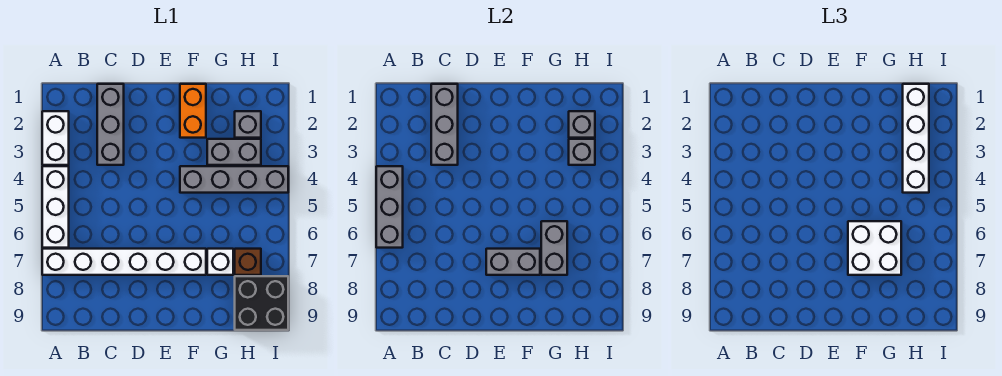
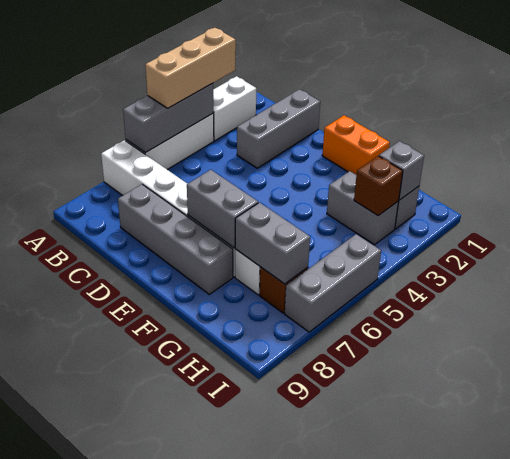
none -> tan brick A3:A5 level 3
grey brick C1:C3 level 2 -> grey brick I5:I7 level 1
orange brick F1:F2 level 1 -> orange brick E1:F1 level 1
grey brick F4:I4 level 1 -> grey brick C8:F8 level 1
white brick F6:G7 level 3 -> none
grey brick G6:G7 level 2 -> grey brick G7:H7 level 2
white brick H1:H4 level 3 -> none
grey brick H3 level 2 -> brown brick H3 level 2
black brick H8:I9 level 1 -> none

